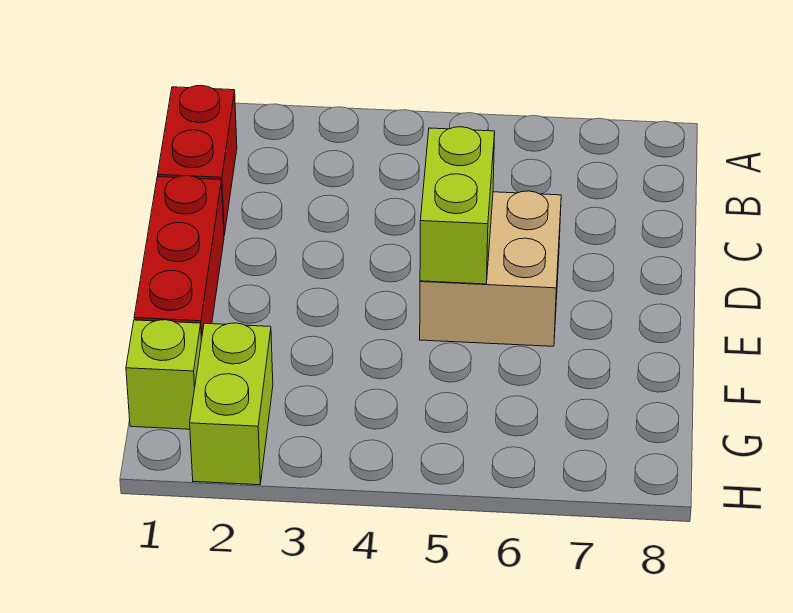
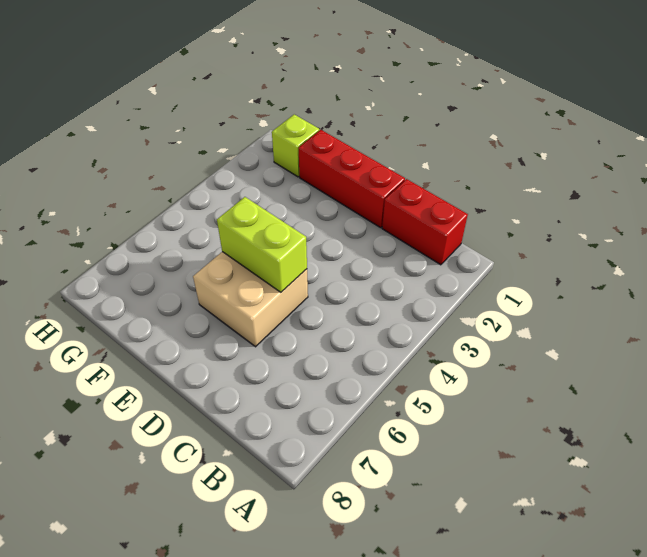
lime brick G2:H2 level 1 -> none

